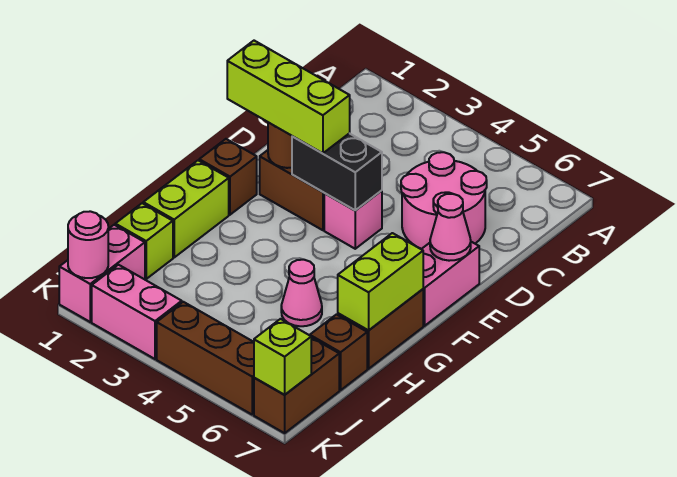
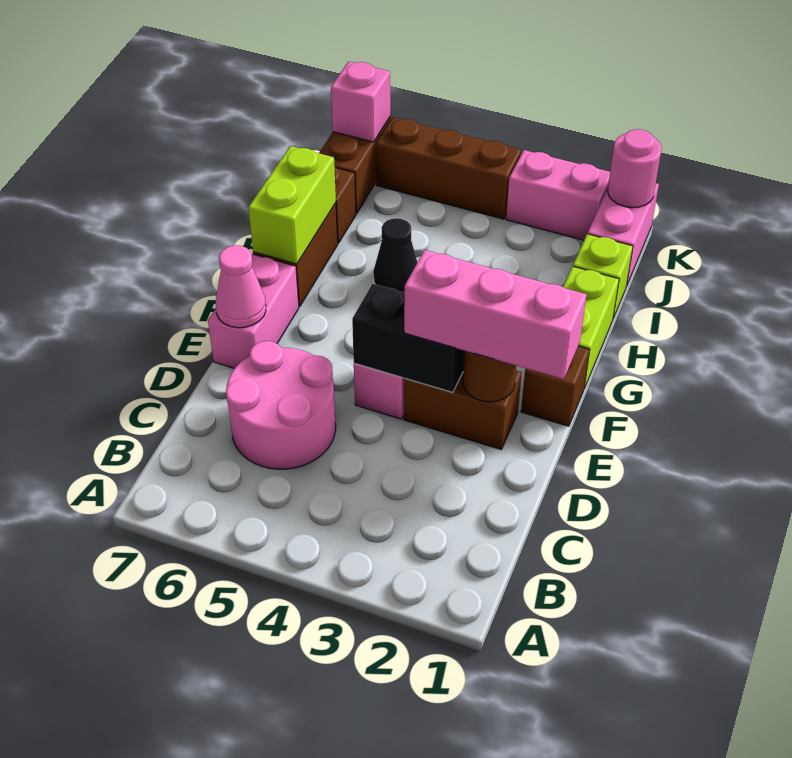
lime brick E1:E3 level 3 -> pink brick E1:E3 level 3
pink cone H5 level 1 -> black cone H5 level 1
lime brick K7 level 2 -> pink brick K7 level 2

